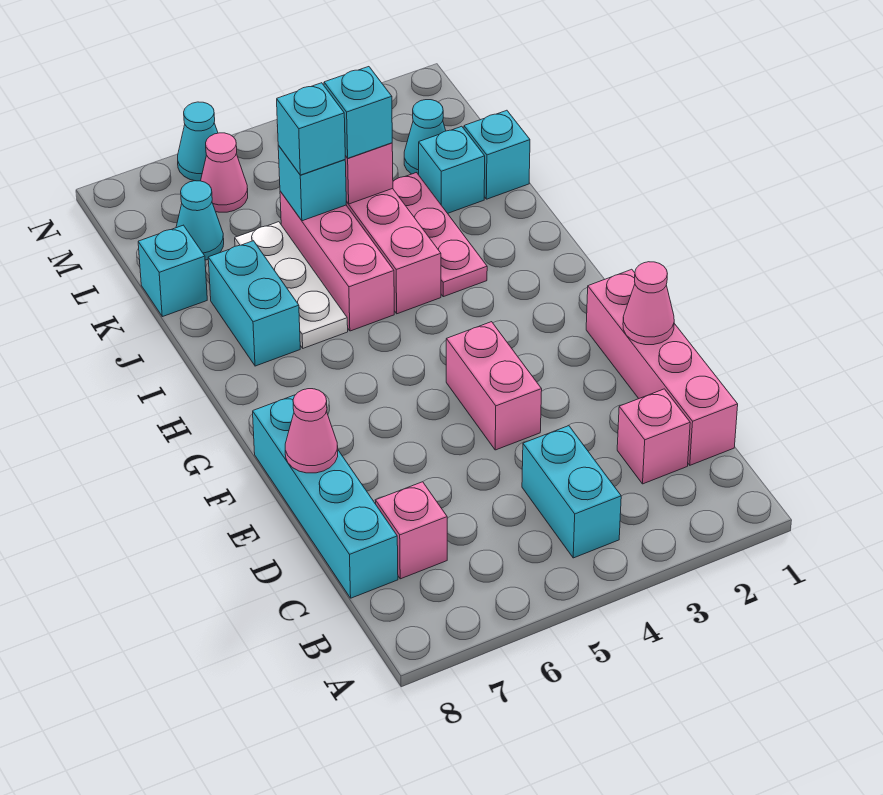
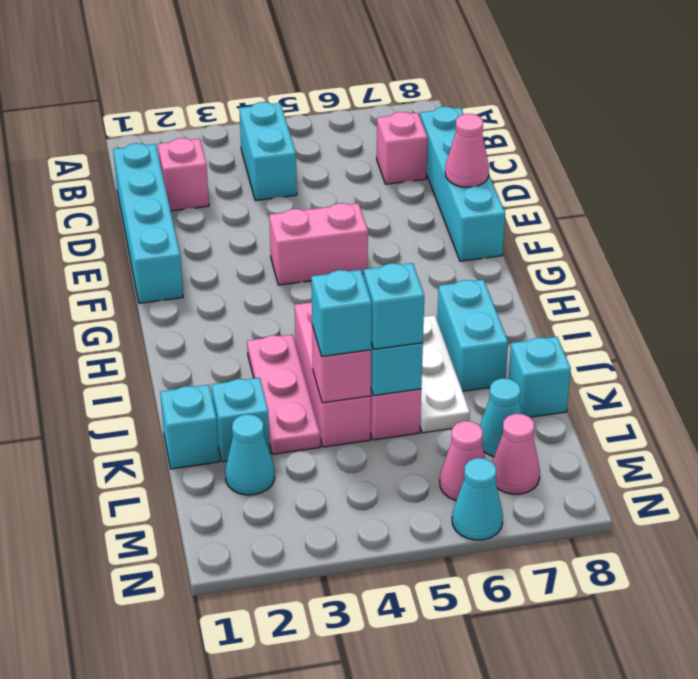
pink brick C1:F1 level 1 -> cyan brick C1:F1 level 1
pink cone E1 level 2 -> pink cone M7 level 1
pink brick E4:F4 level 1 -> pink brick F4:F5 level 1

